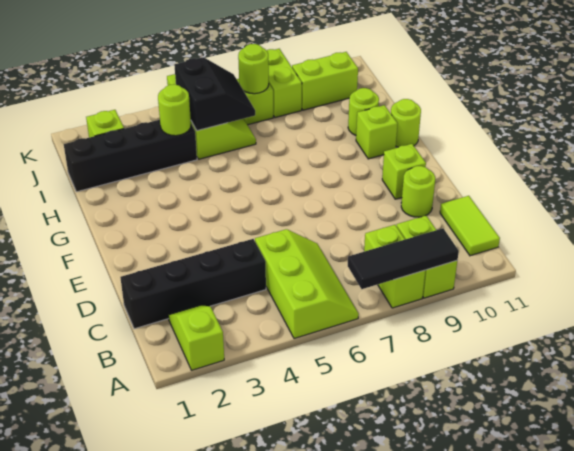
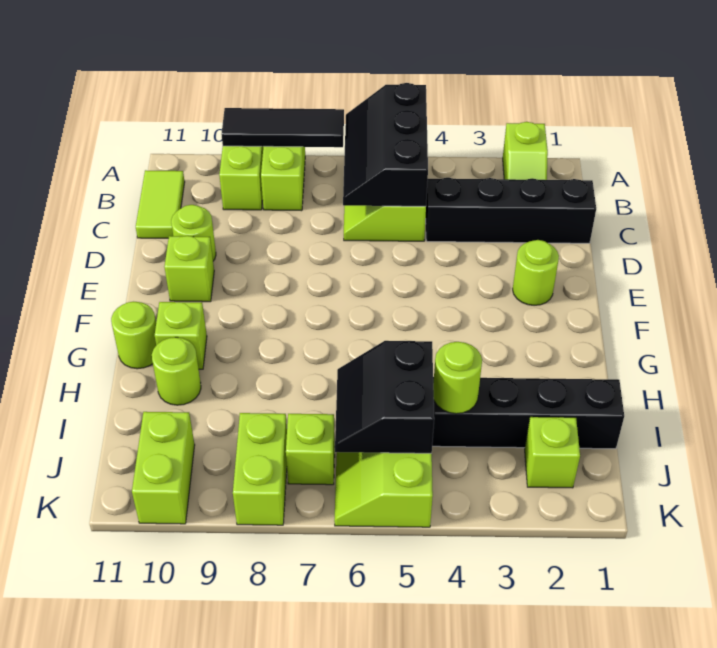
none -> black slope A5:C6 level 2 top 5
lime round brick J7 level 2 -> lime round brick E2 level 1
lime brick J9:J10 level 1 -> lime brick J10:K10 level 1

